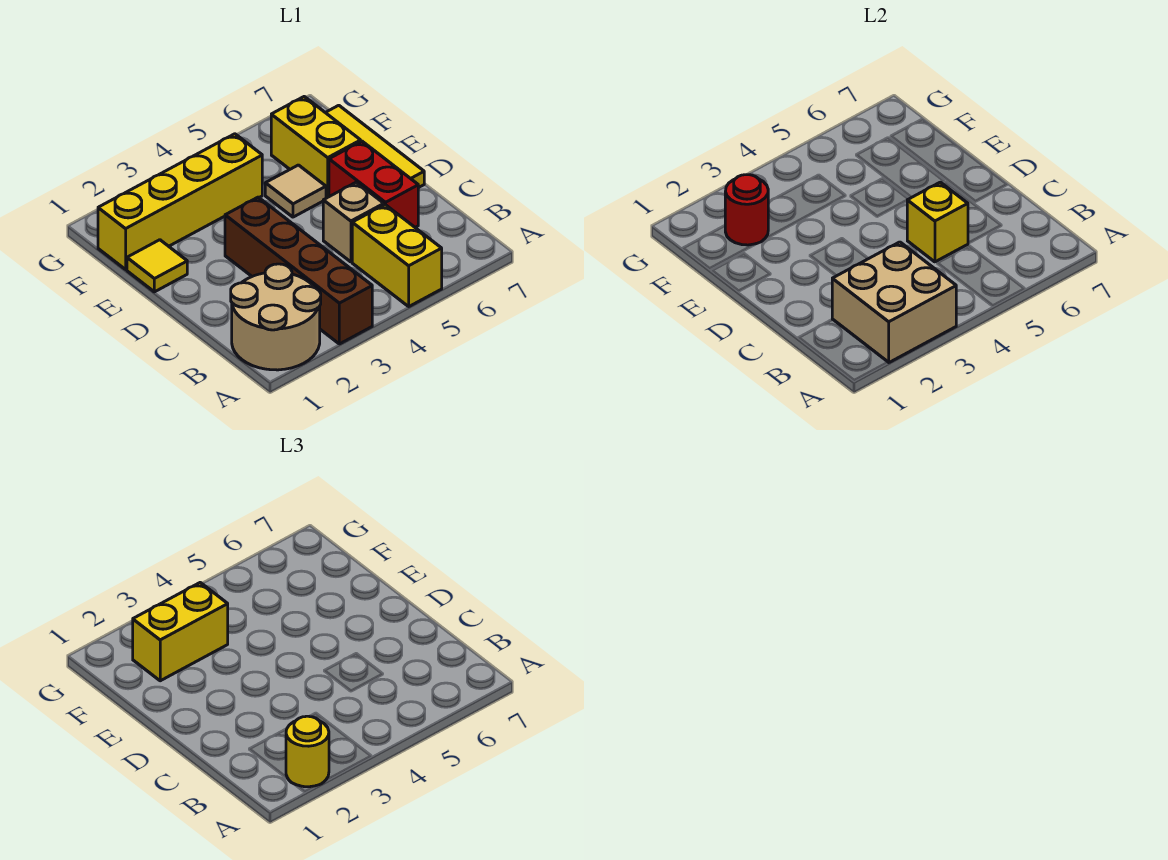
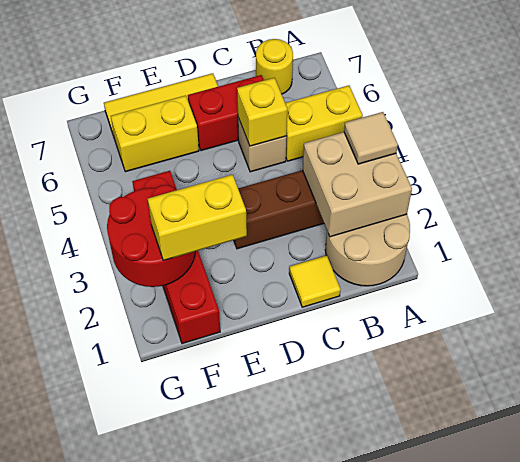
yellow round brick A2 level 3 -> yellow round brick B7 level 1
yellow tile E1 level 1 -> yellow tile C1 level 1
tan tile E5 level 1 -> tan tile A3 level 3
yellow brick F1:F4 level 1 -> red brick F1:F4 level 1
red round brick F2 level 2 -> red round brick F2:G3 level 2
yellow brick F2:F3 level 3 -> yellow brick E2:F2 level 3

